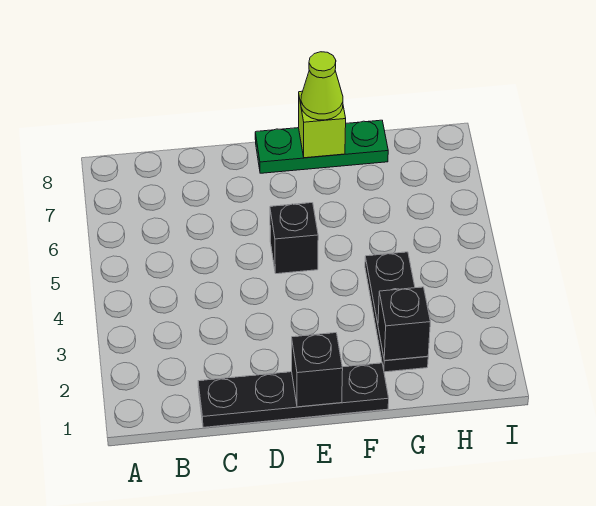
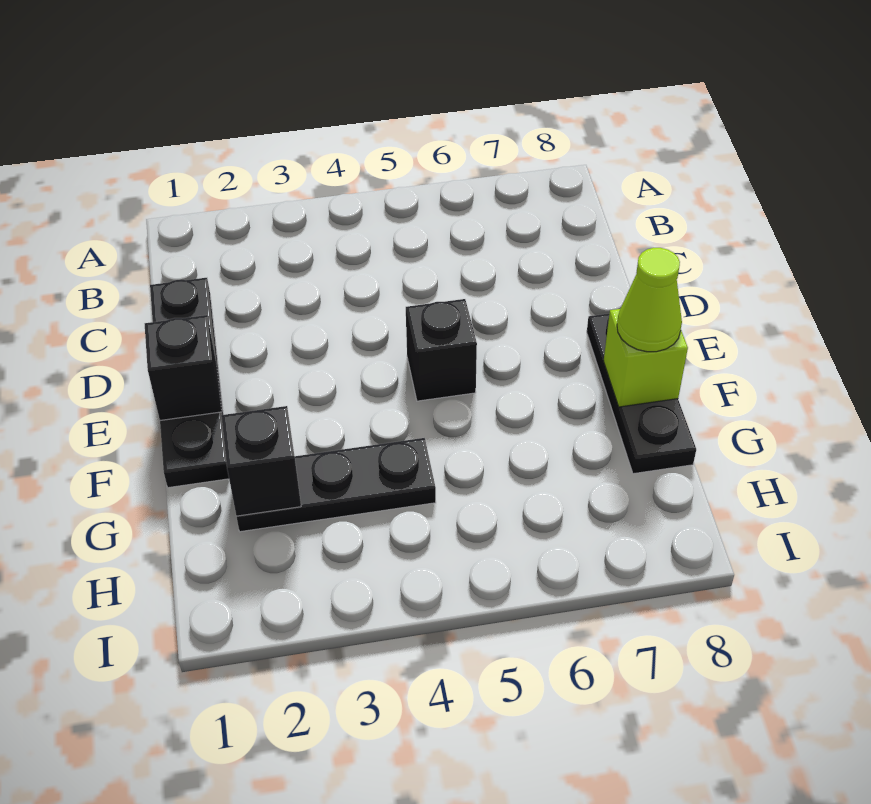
green plate E8:G8 level 1 -> black plate E8:G8 level 1

